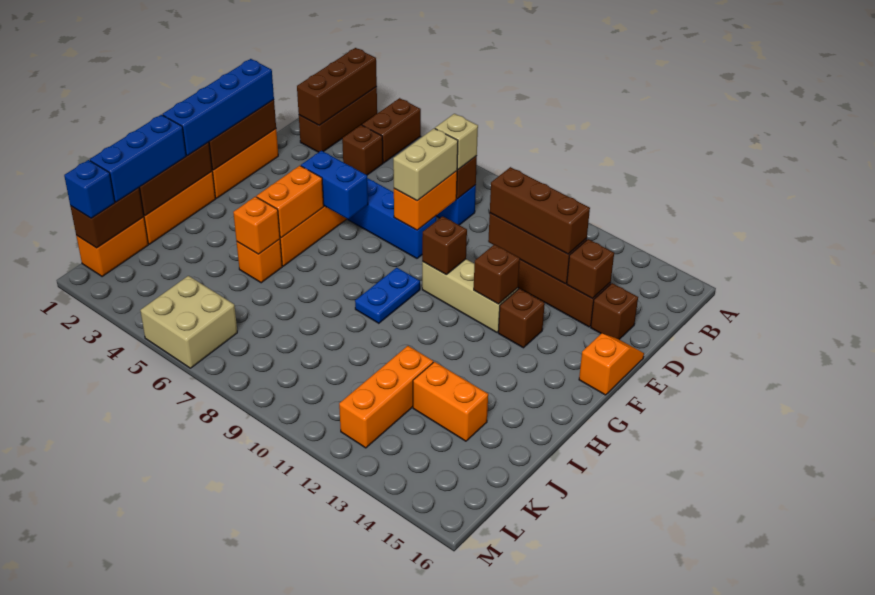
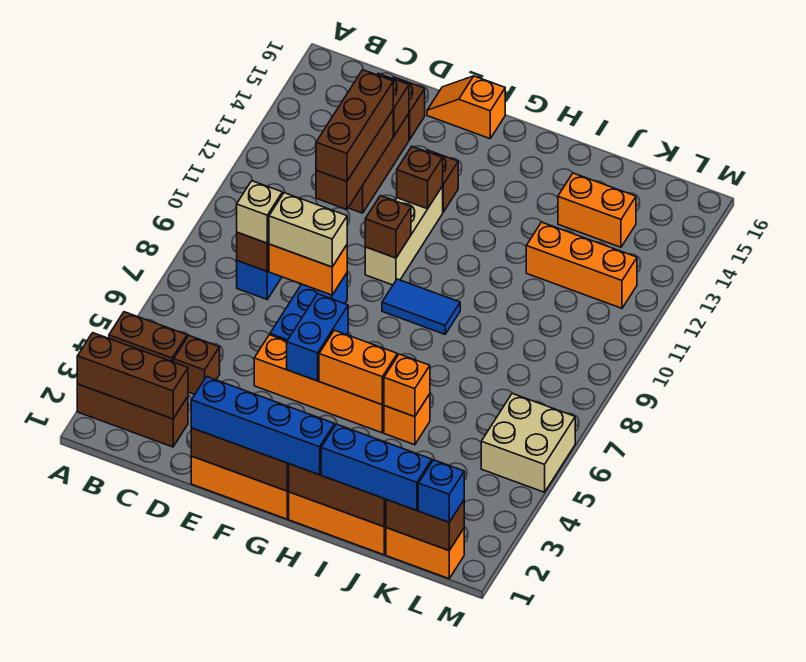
blue plate G9:H9 level 1 -> blue tile G9:H9 level 1
orange brick J13:J14 level 1 -> orange brick J14:K14 level 1

